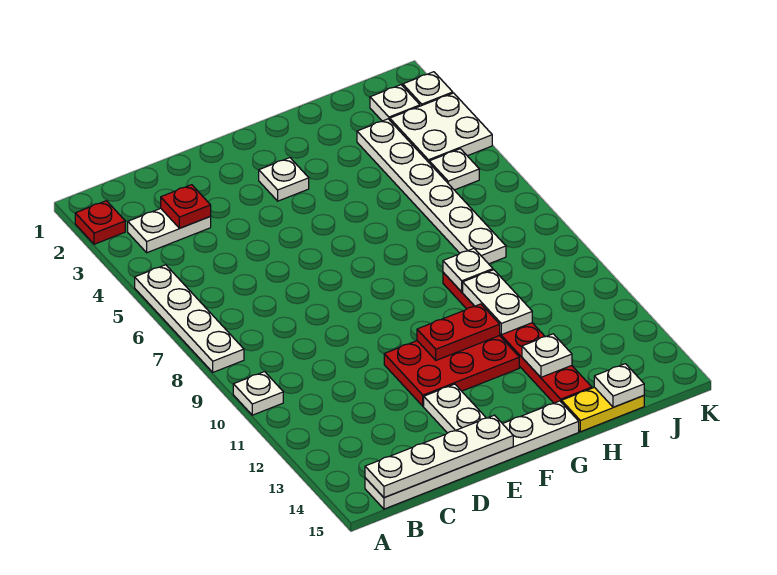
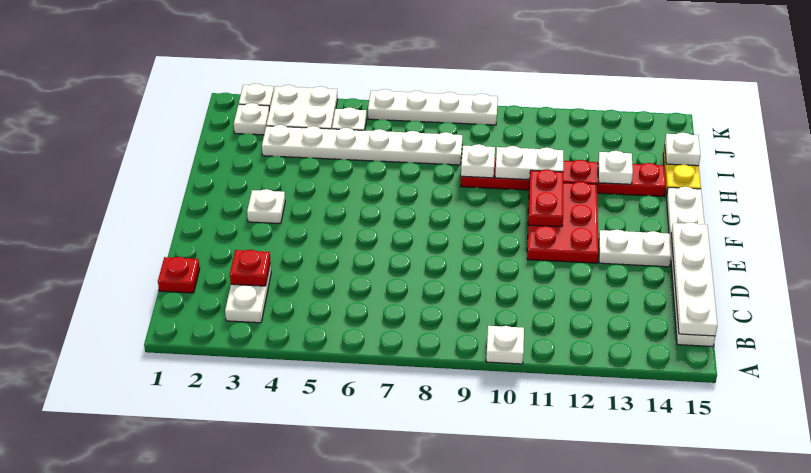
red plate A2 level 1 -> red plate C1 level 1
white plate A5:A8 level 1 -> white plate K6:K9 level 1

